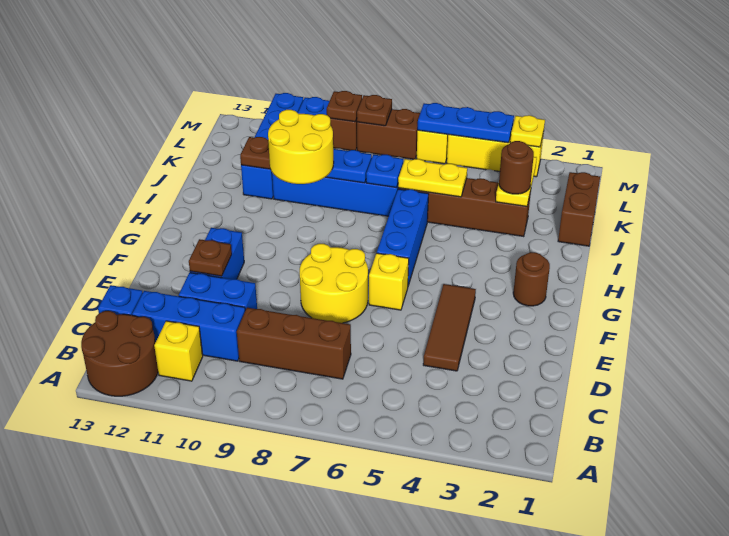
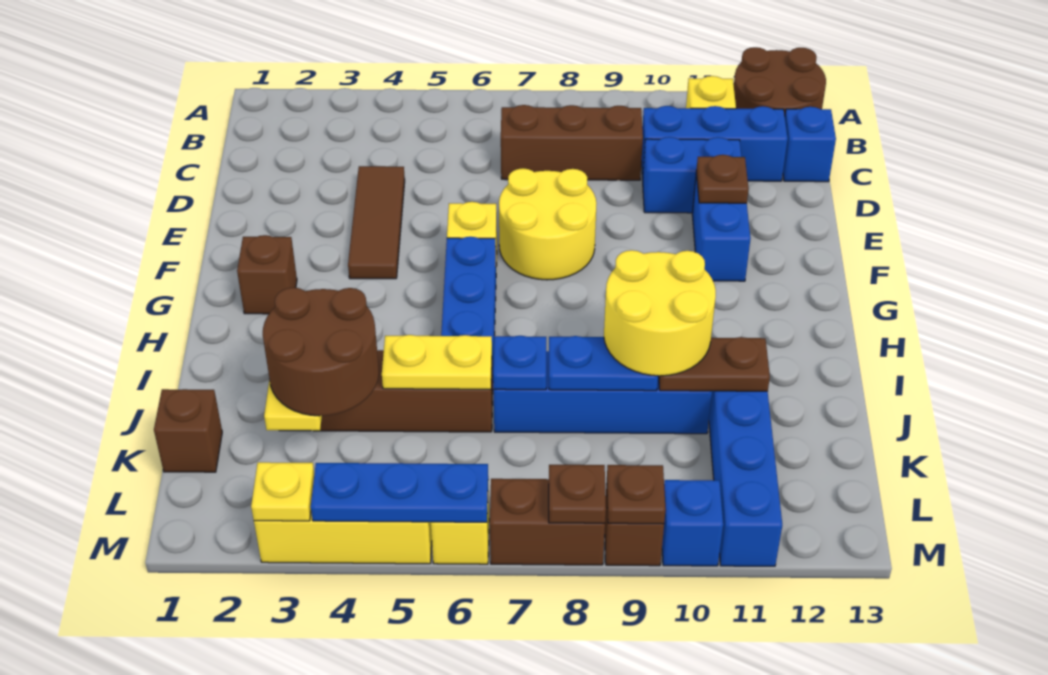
brown round brick G2 level 1 -> brown brick G2 level 1
brown brick J1:K1 level 1 -> brown brick K1 level 1
brown round brick J3 level 3 -> brown round brick J3:K4 level 3

